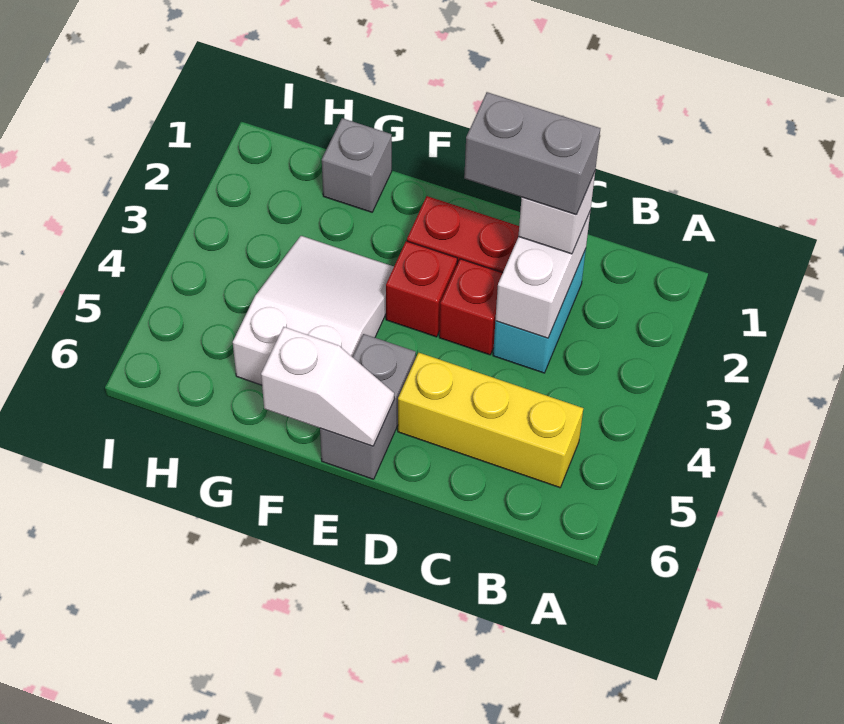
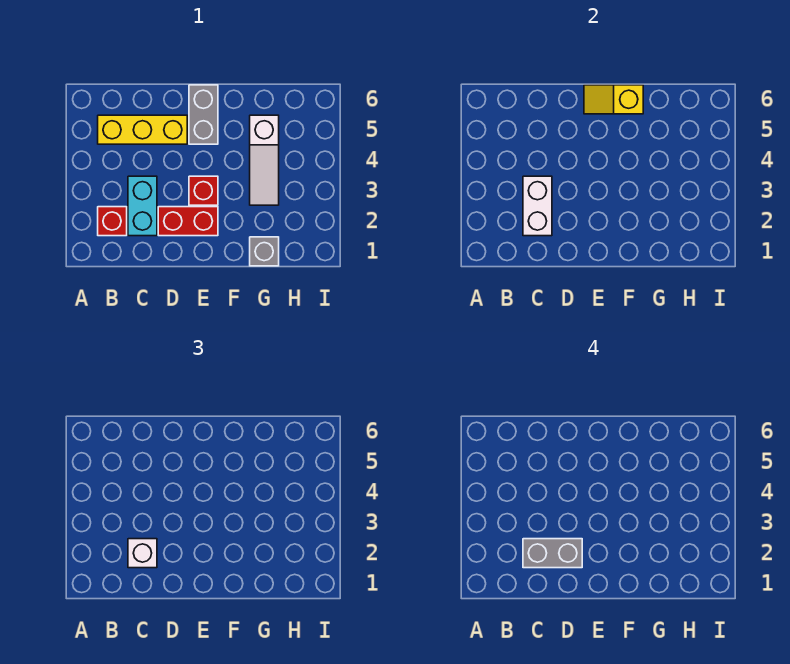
red brick D3 level 1 -> red brick B2 level 1
white slope E6:F6 level 2 top F -> yellow slope E6:F6 level 2 top F
white slope F3:G5 level 1 top 5 -> white slope G3:G5 level 1 top 5

